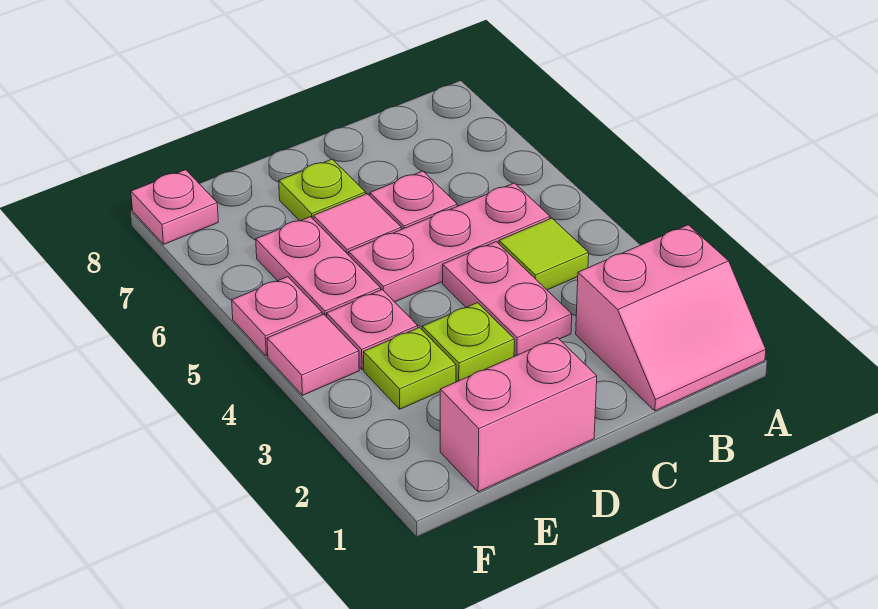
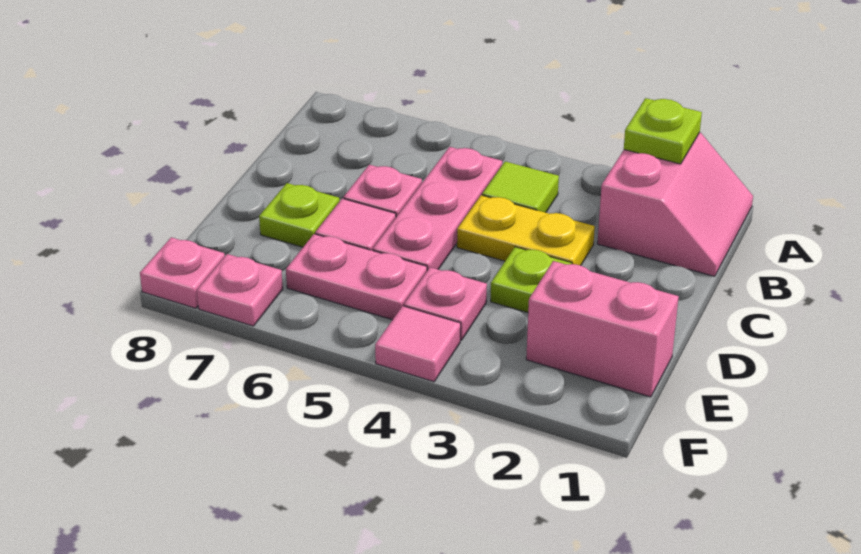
pink plate C3:C4 level 1 -> yellow plate C3:C4 level 1
pink brick D1:E1 level 1 -> pink brick E1:E2 level 1
lime plate E3 level 1 -> lime plate A2 level 2
pink plate F5 level 1 -> pink plate F7 level 1

